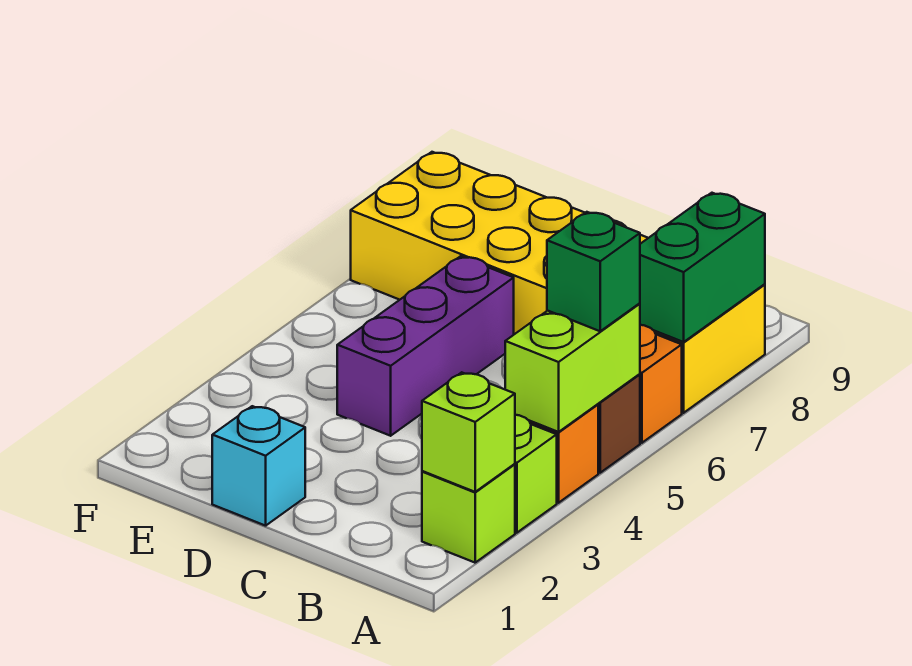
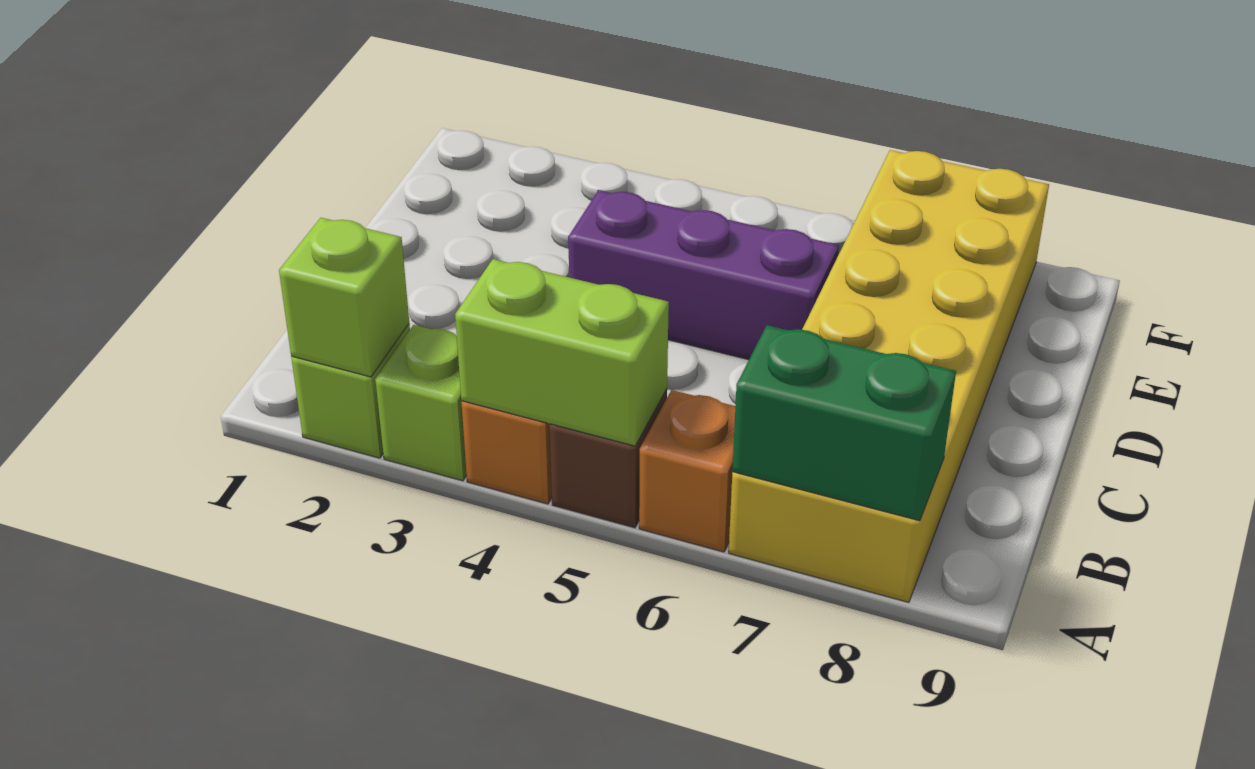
green brick A5 level 3 -> none
cyan brick D1 level 1 -> none

